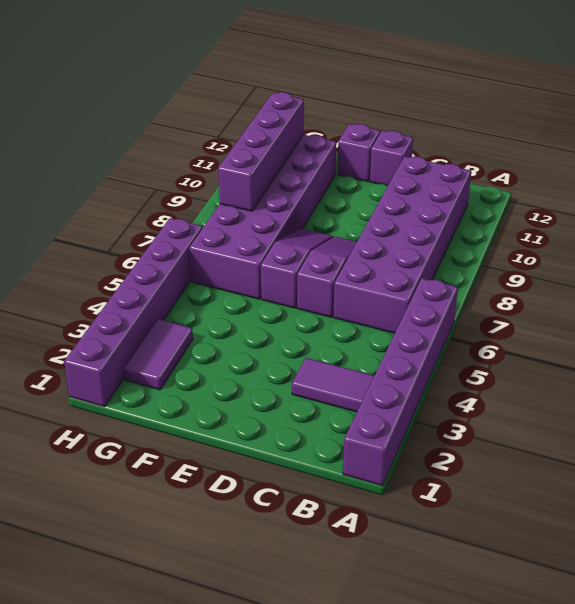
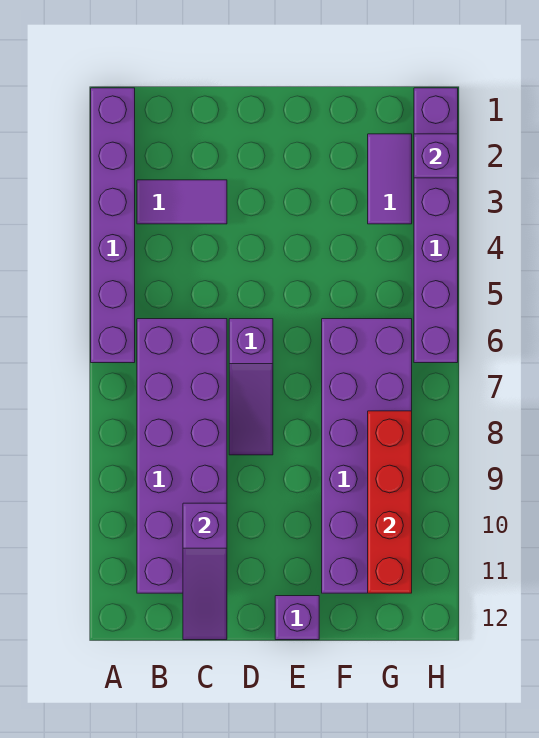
purple brick D12 level 1 -> purple brick H2 level 2
purple slope E6:E8 level 1 top 6 -> purple slope C10:C12 level 2 top 10
purple brick G8:G11 level 2 -> red brick G8:G11 level 2

